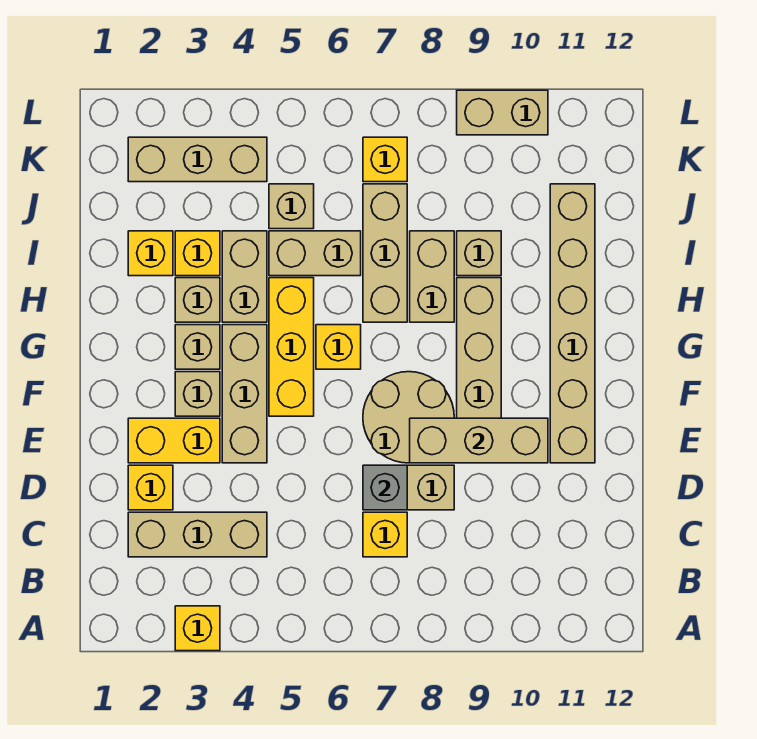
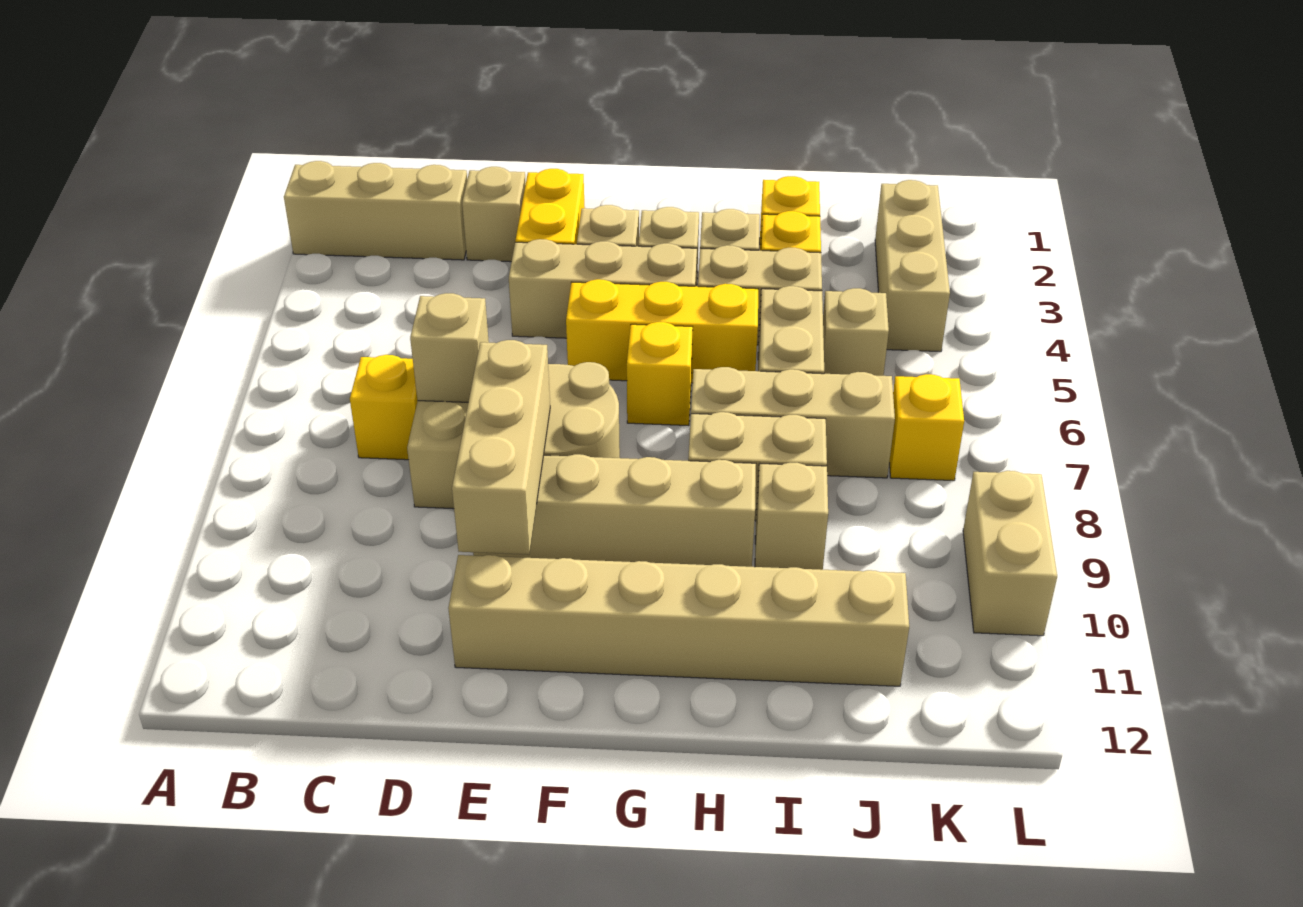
yellow brick A3 level 1 -> none
tan brick C2:C4 level 1 -> tan brick A2:C2 level 1
yellow brick D2 level 1 -> tan brick D2 level 1
grey brick D7 level 2 -> tan brick D7 level 2

